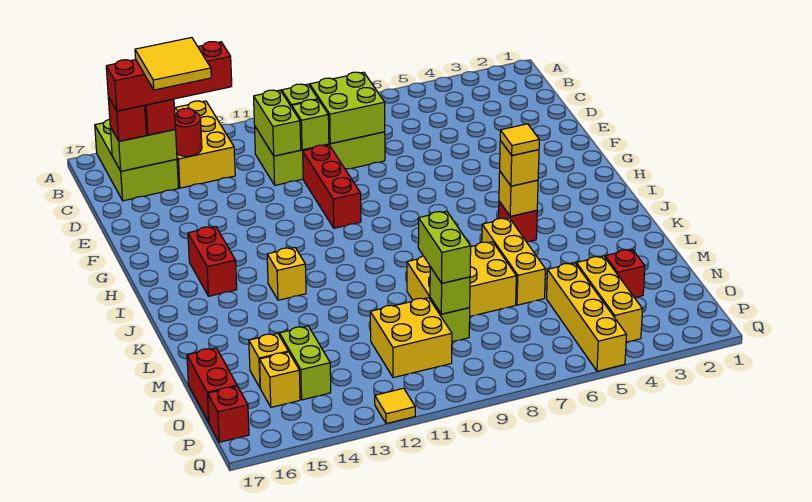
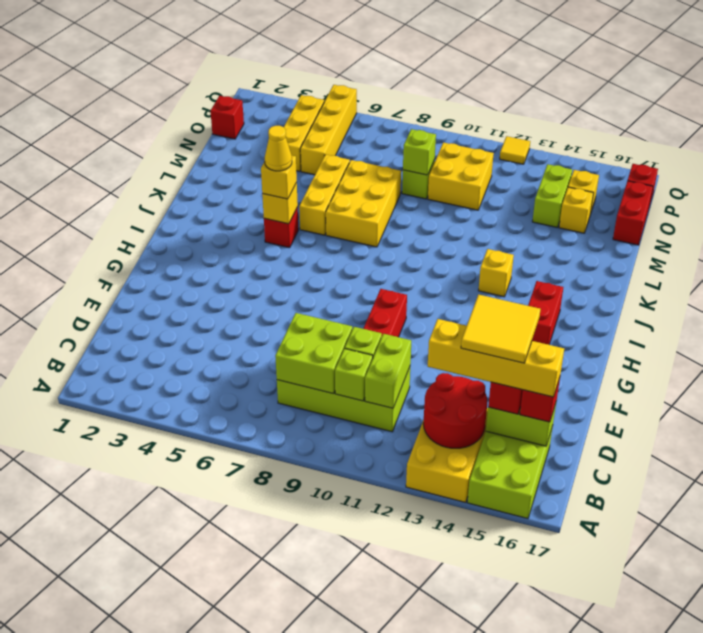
red brick C13:C16 level 4 -> yellow brick C13:C16 level 4
red round brick C14 level 2 -> red round brick B13:C14 level 2
yellow tile J5 level 4 -> yellow cone J5 level 4
yellow brick L7:M9 level 1 -> yellow brick K7:M8 level 1
lime brick M9:N9 level 3 -> none
red brick N3 level 1 -> red brick O1 level 1

